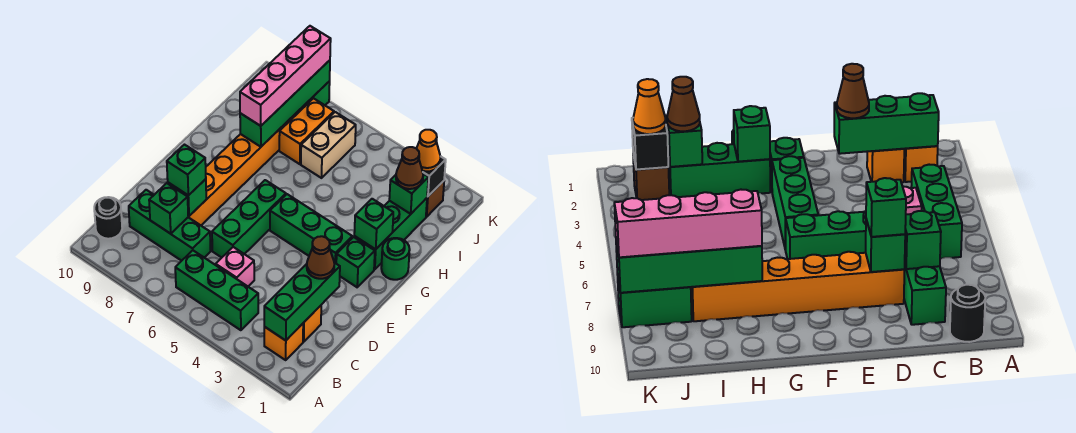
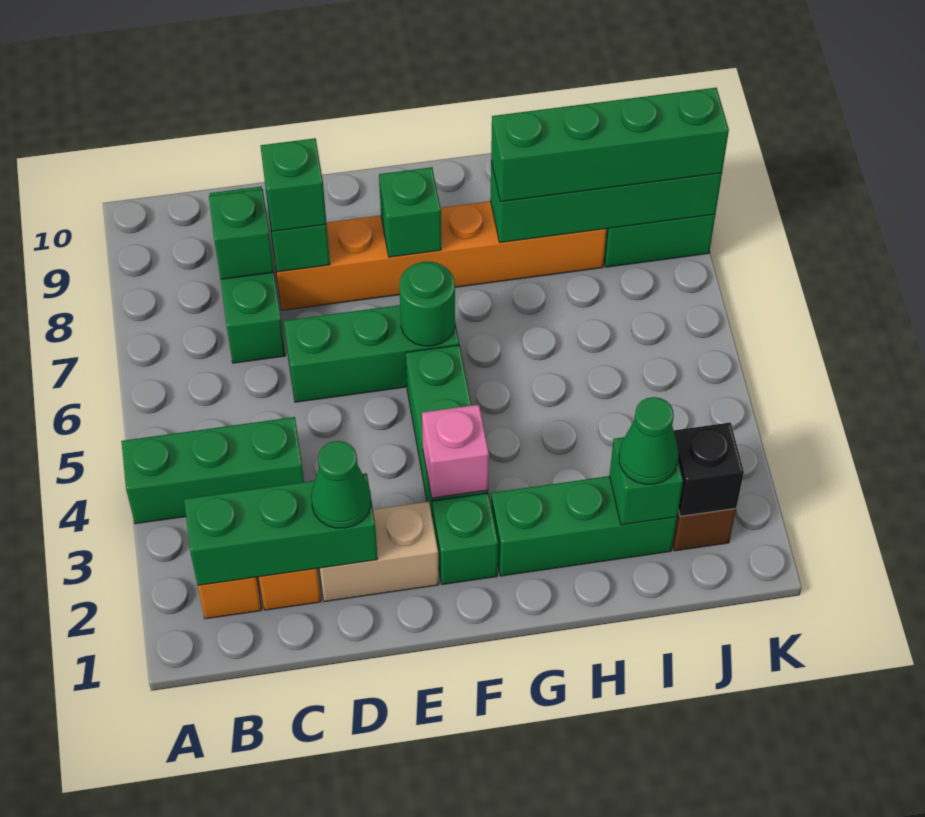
green brick B4:B6 level 1 -> green brick A4:C4 level 1
black round brick B10 level 1 -> none
pink brick C5 level 1 -> pink brick F3 level 2
brown cone D2 level 3 -> green cone D2 level 3
green round brick G1 level 1 -> green round brick F6 level 2
green brick G2 level 2 -> green brick F8 level 2
pink brick H8:K8 level 3 -> green brick H8:K8 level 3
brown cone I2 level 3 -> green cone I2 level 3
tan brick I6:J6 level 1 -> tan brick D2:E2 level 1
orange brick I7:J7 level 1 -> none
orange cone J2 level 3 -> none

